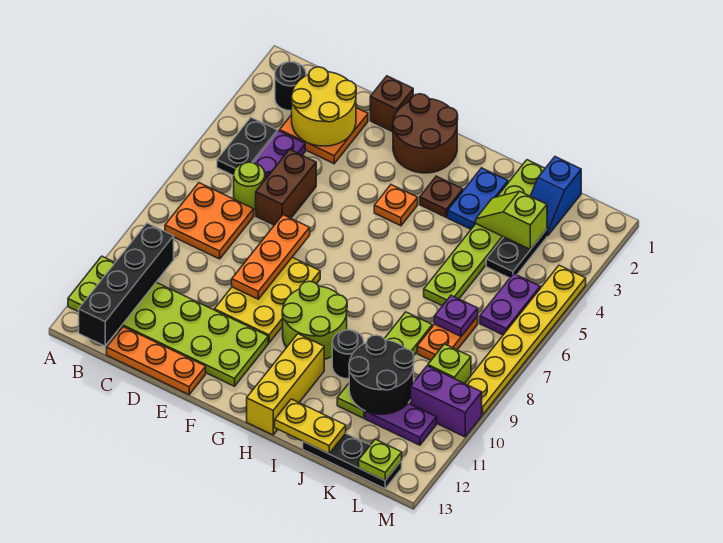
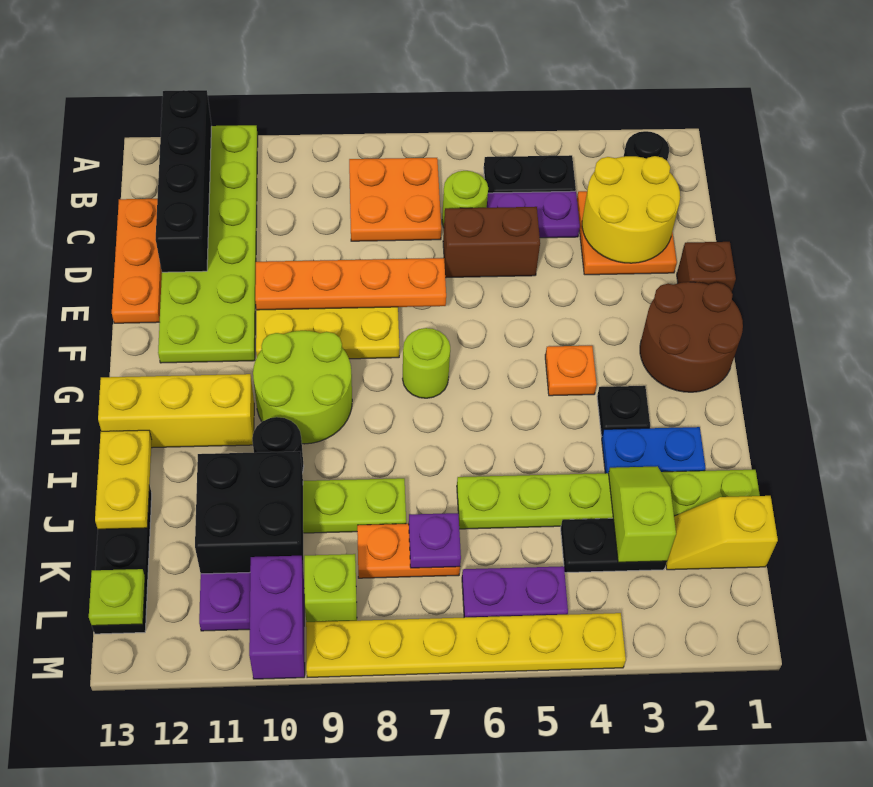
black brick B10:B13 level 2 -> black brick A12:D12 level 2
orange plate E7:E9 level 2 -> orange plate E7:E10 level 2
none -> lime round brick G7 level 1
brown plate H3 level 1 -> black plate H3 level 1
black round brick J10:K11 level 2 -> black brick J10:K11 level 2
blue slope K1:K2 level 1 top 1 -> yellow slope K1:K2 level 1 top 1

